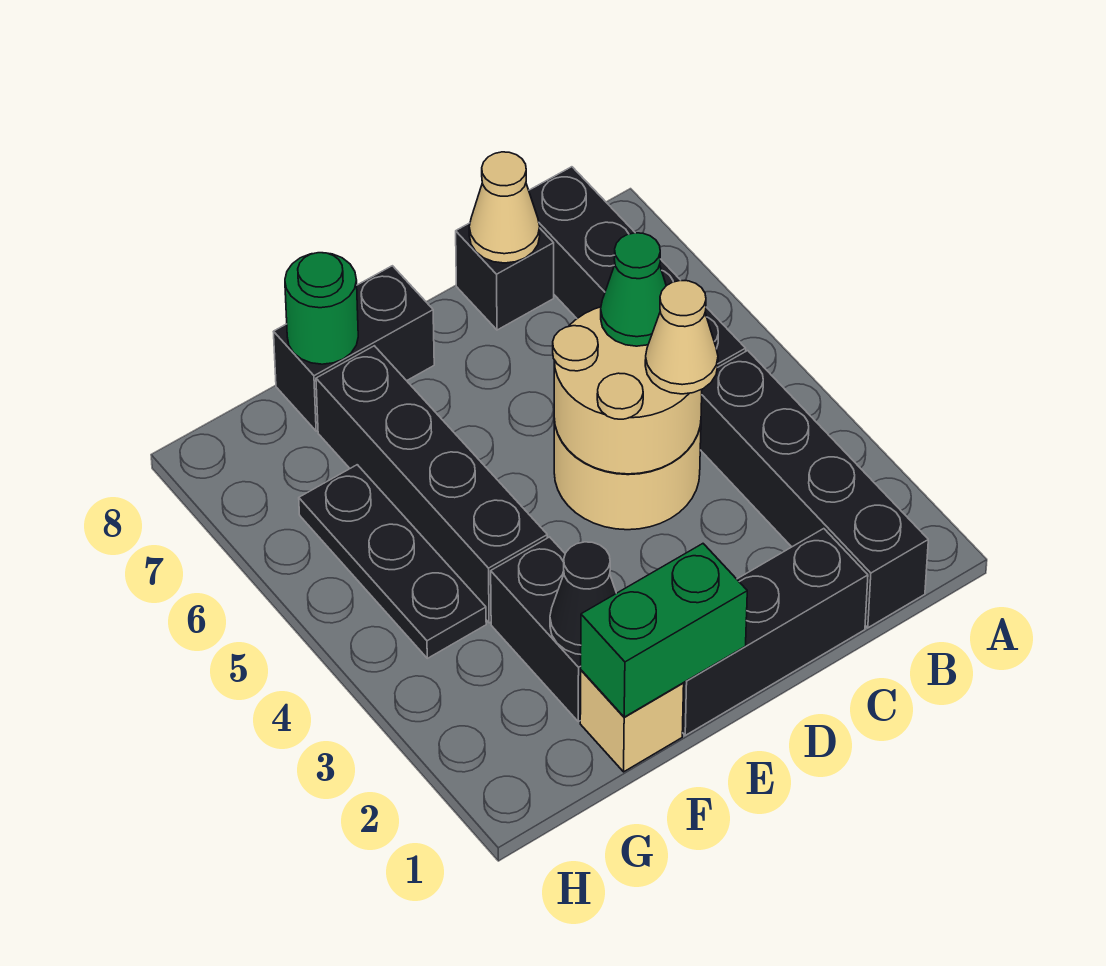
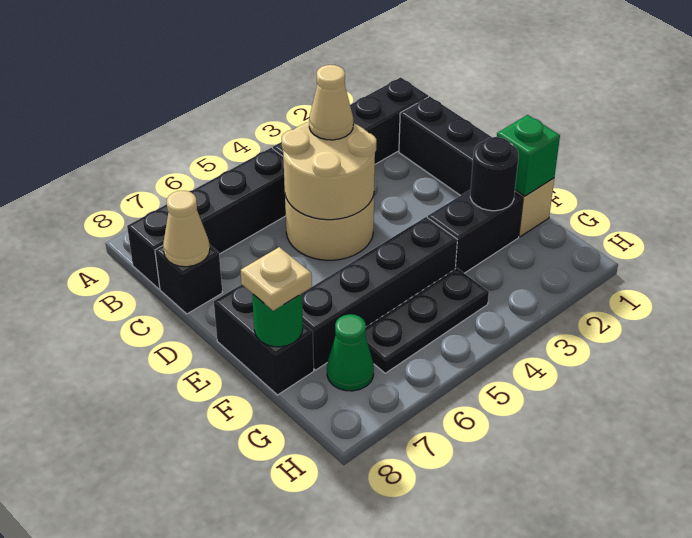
green cone C5 level 3 -> green cone G7 level 1
green brick E1:F1 level 2 -> green brick F1 level 2
black cone F2 level 2 -> black round brick F2 level 2
none -> tan plate F8 level 3

